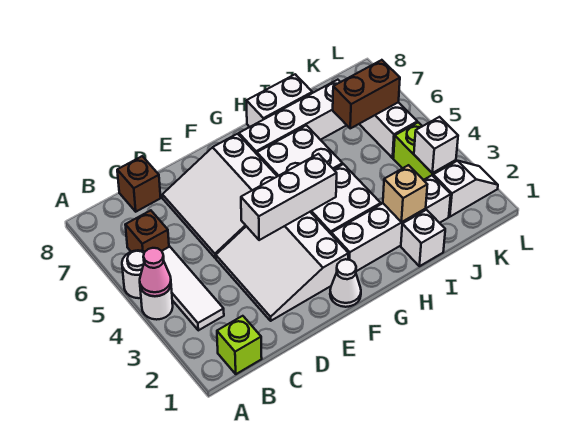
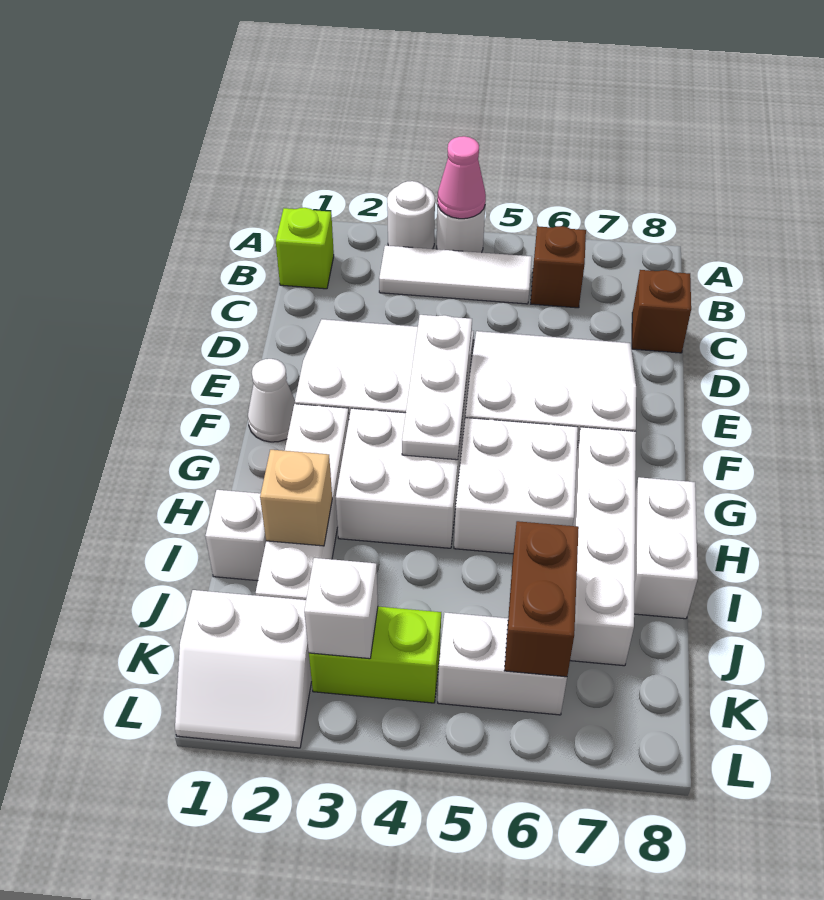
white round brick A5 level 1 -> white round brick A3 level 1
white brick E4:G4 level 2 -> white plate E4:G4 level 2
white slope K2:L2 level 1 top K -> white slope K1:L2 level 1 top K

